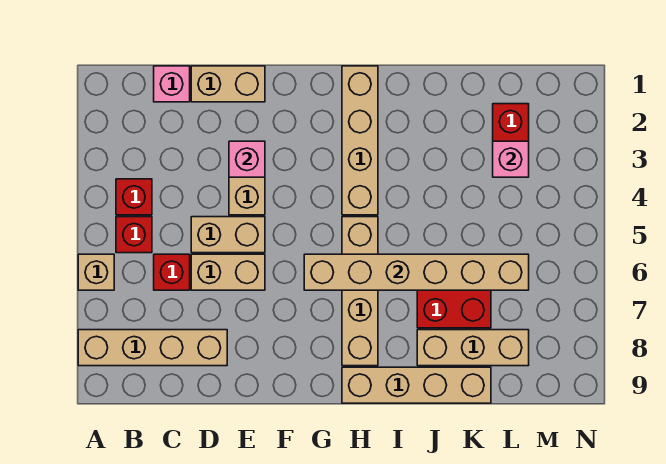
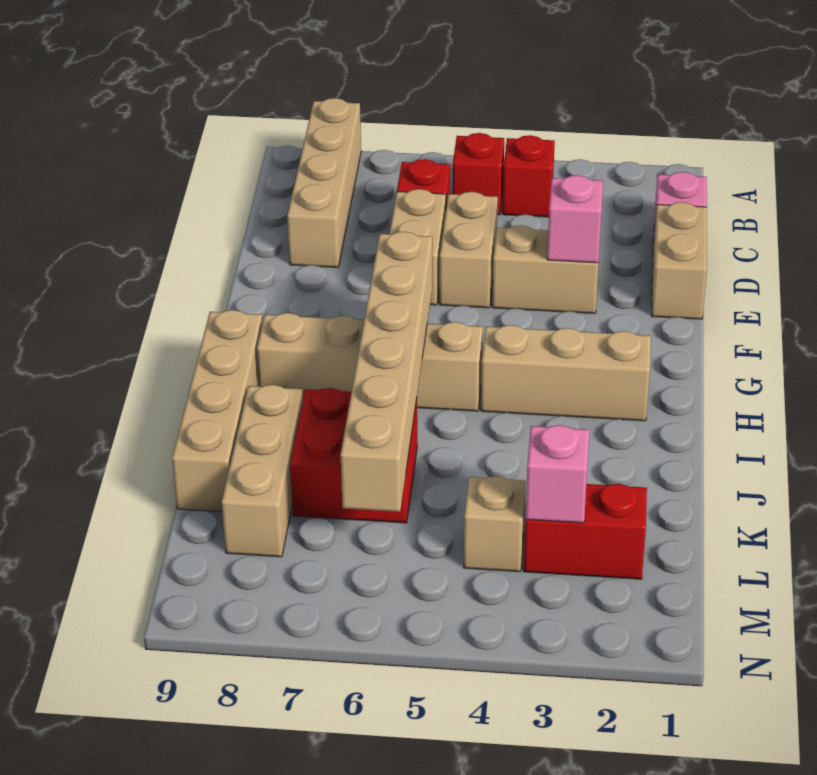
tan brick A6 level 1 -> tan brick L4 level 1
tan brick H1:H4 level 1 -> tan brick H2:H4 level 1

